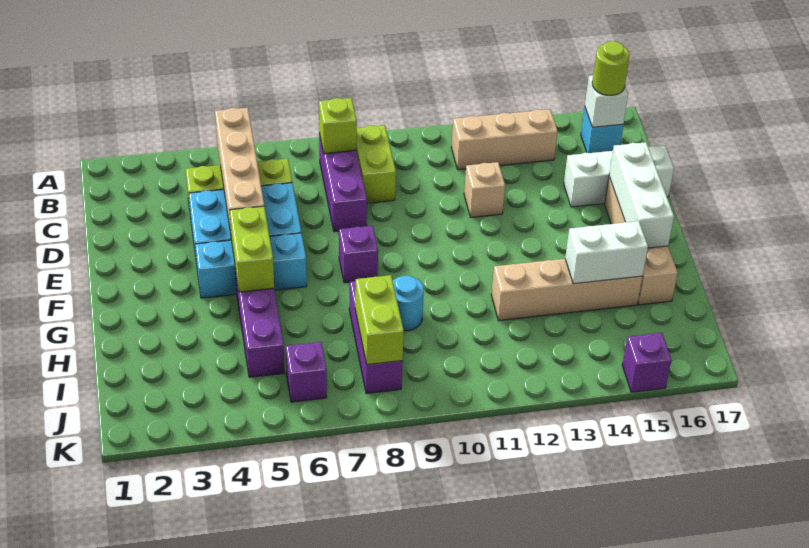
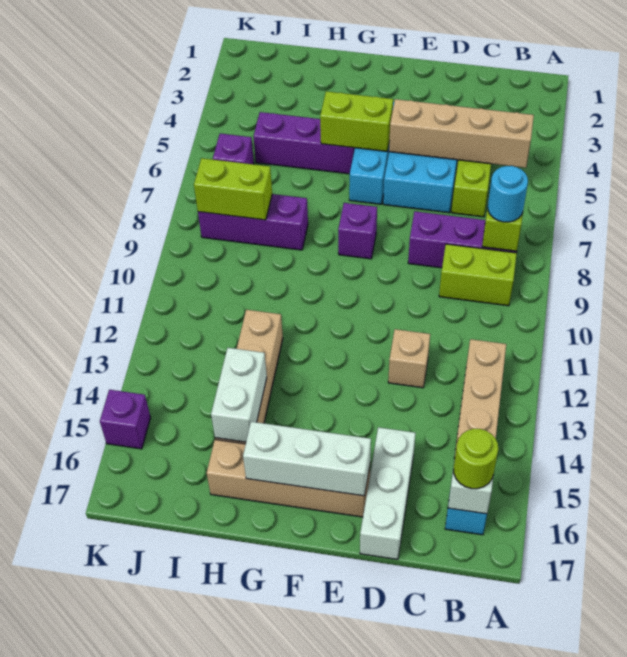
cyan round brick H9 level 1 -> cyan round brick B8 level 3

